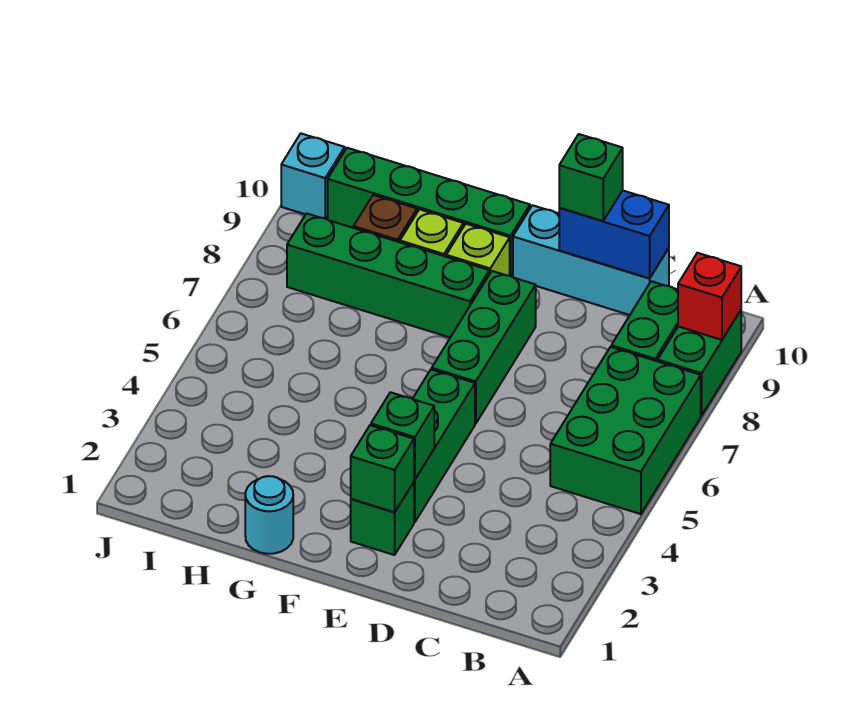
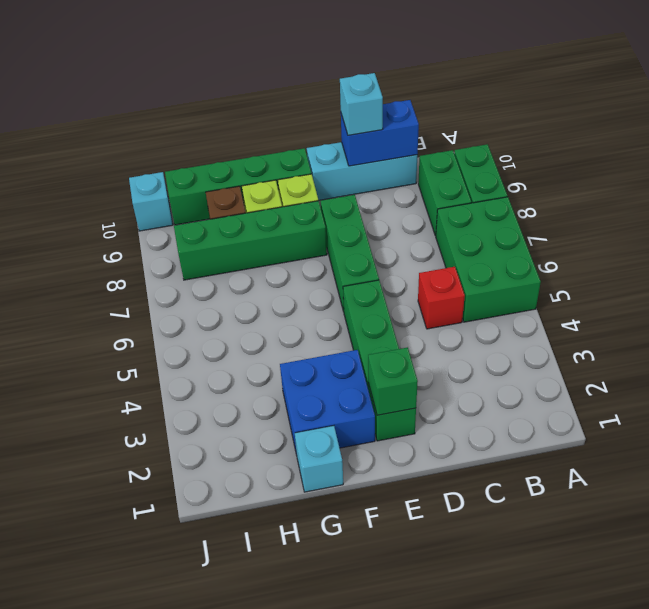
red brick A9 level 2 -> red brick C5 level 1
green brick D10 level 3 -> cyan brick D10 level 3
green brick E3 level 2 -> none
none -> blue brick F2:G3 level 1
cyan round brick G1 level 1 -> cyan brick G1 level 1

